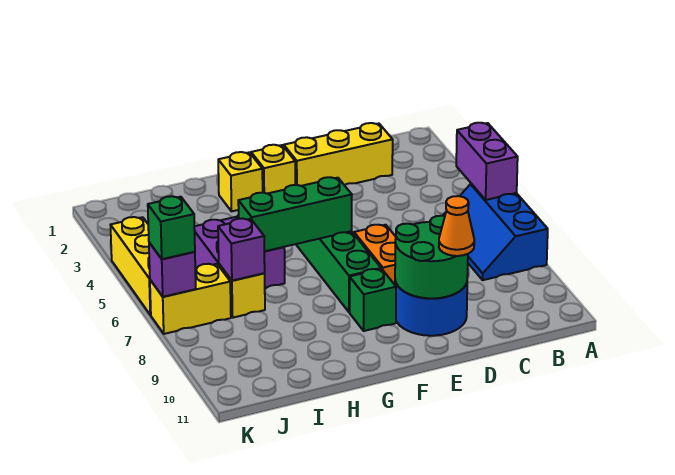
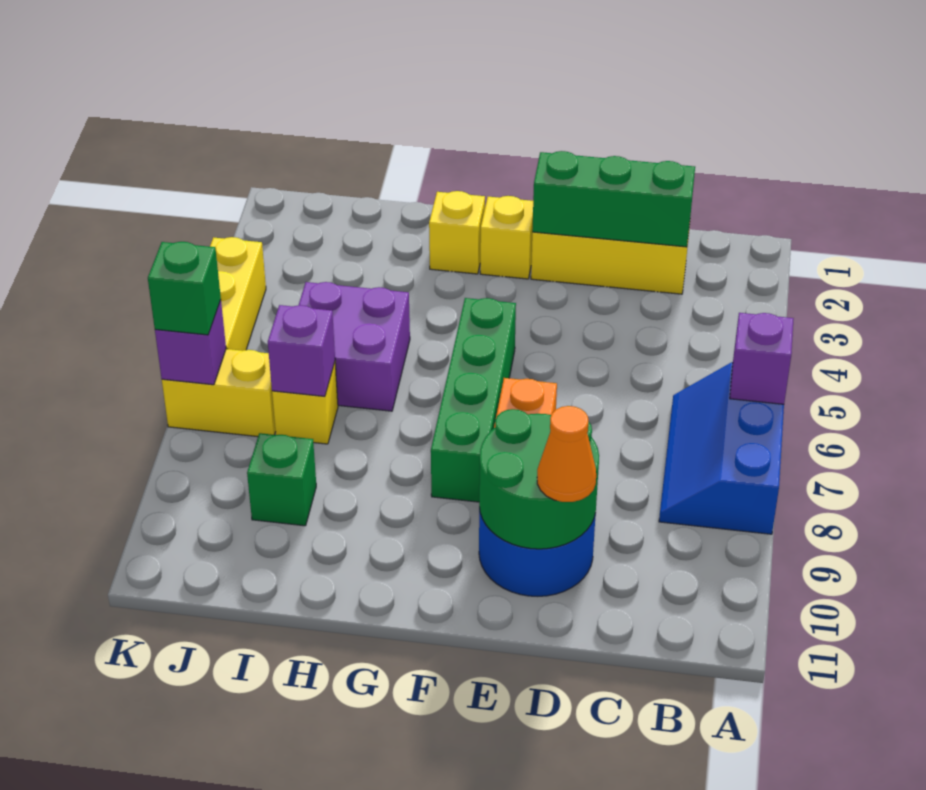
purple brick A5:A6 level 2 -> purple brick A6 level 2
green brick F6:H6 level 2 -> green brick C2:E2 level 2
green brick F9 level 1 -> green brick I9 level 1

